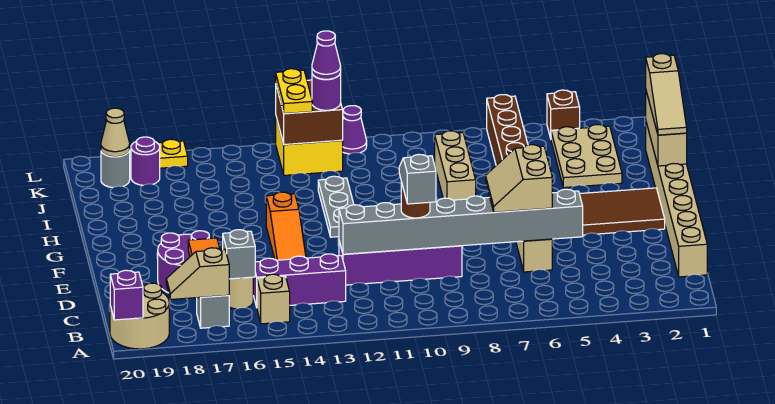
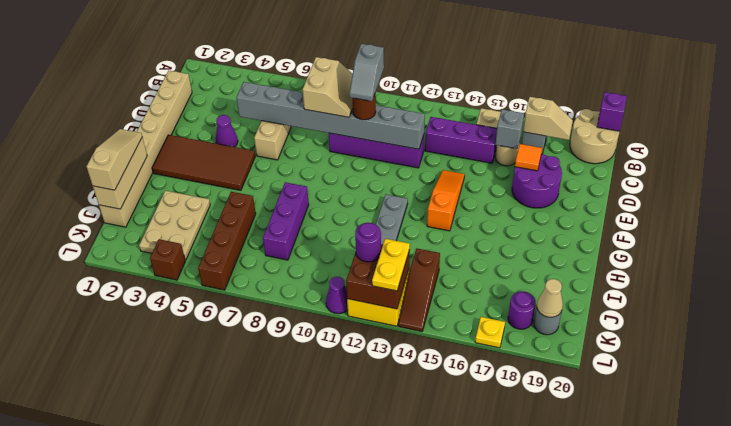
tan slope D6:E7 level 3 top 6 -> tan slope C8:D9 level 3 top 8
tan brick H8:J8 level 1 -> purple brick H8:J8 level 1
none -> brown slope J14:L14 level 1 top J
purple cone K12 level 4 -> purple cone E4 level 1

